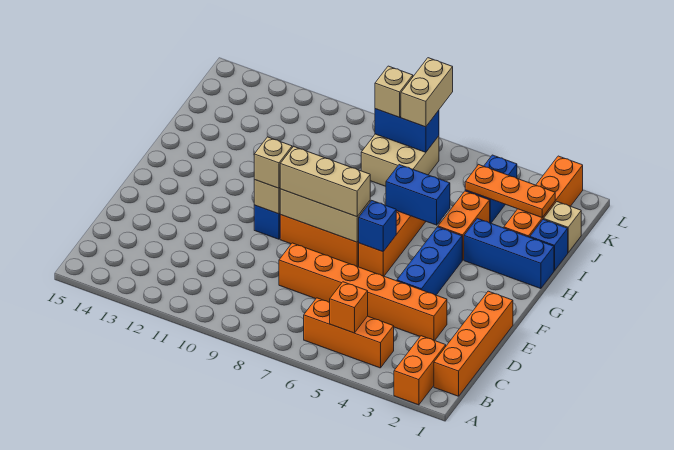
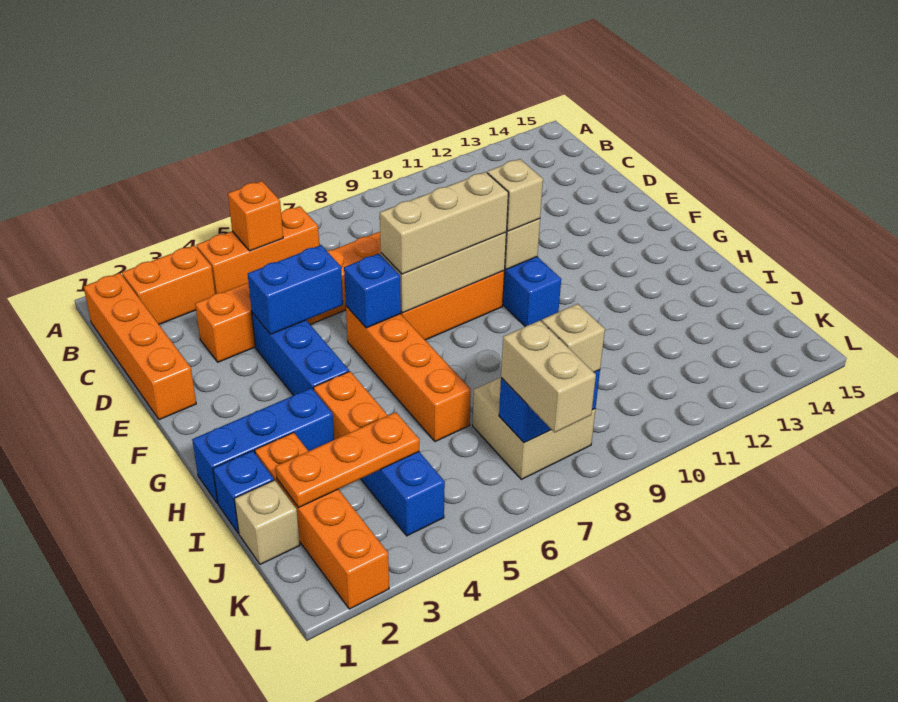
orange brick A2:B2 level 1 -> orange brick B2:B3 level 1
blue brick H5:H6 level 2 -> blue brick E4:E5 level 2

